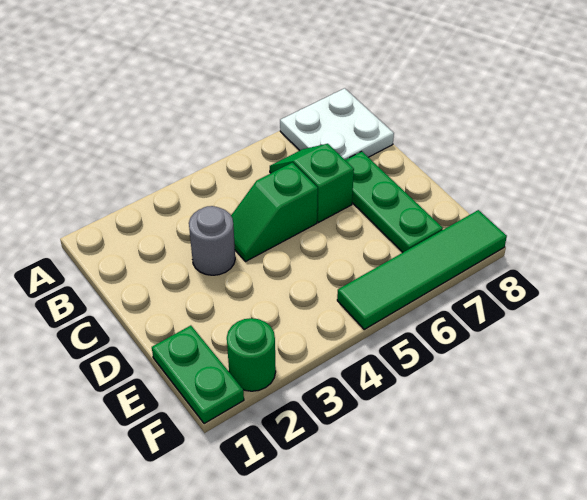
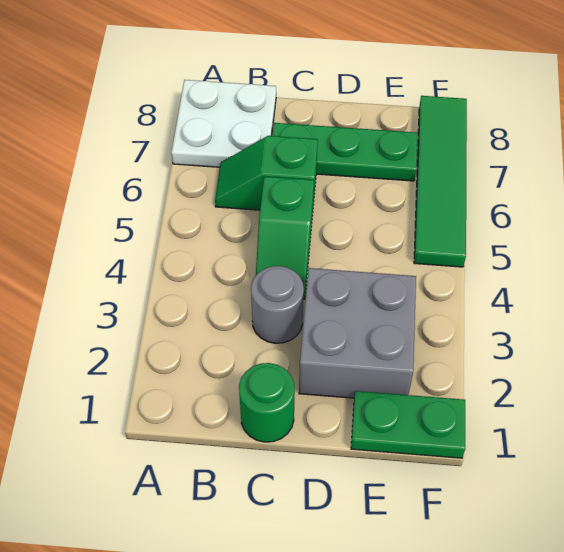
none -> grey brick D2:E3 level 1
green round brick F2 level 1 -> green round brick C1 level 1

